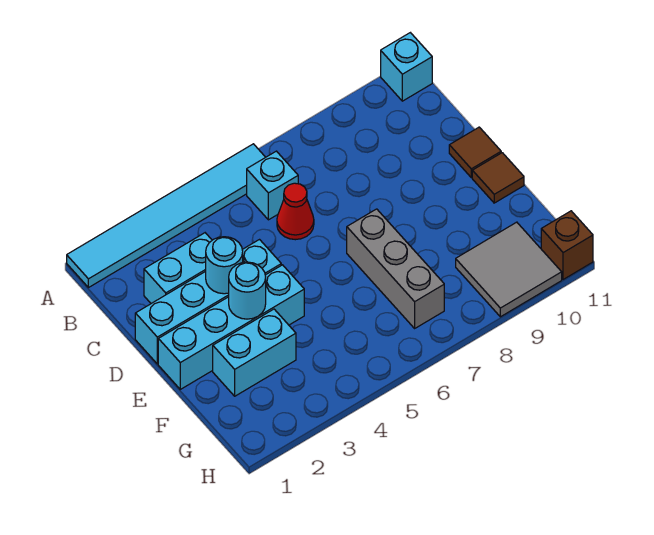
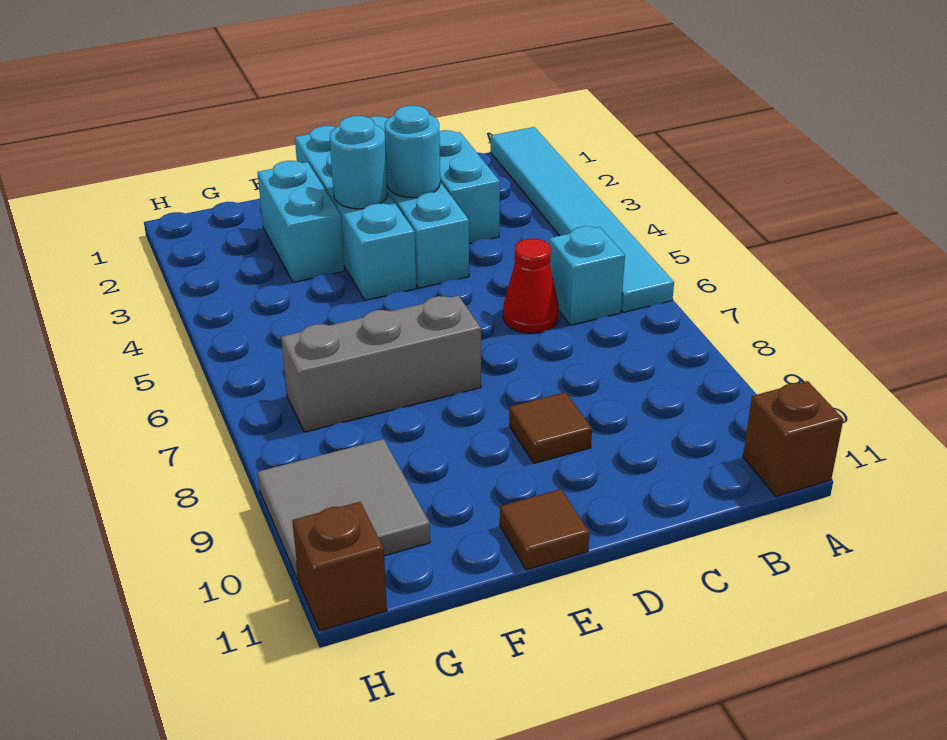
cyan brick A11 level 1 -> brown brick A11 level 1
brown tile D11 level 1 -> brown tile D9 level 1

